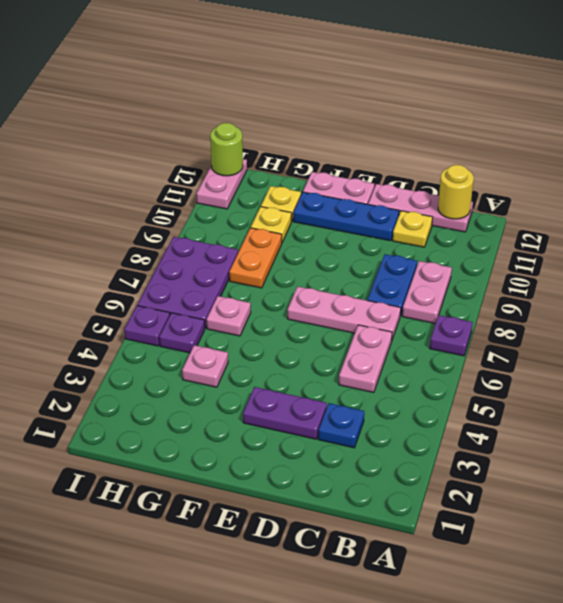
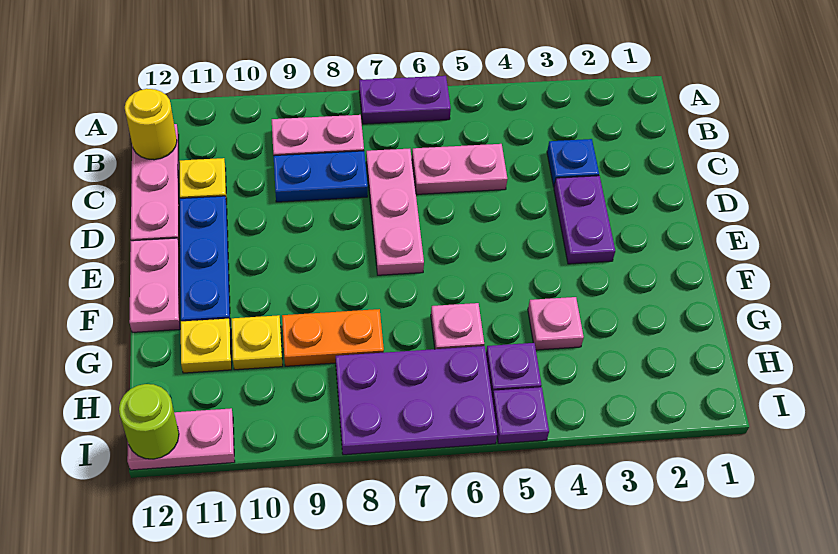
purple plate A7 level 1 -> purple plate A6:A7 level 1

